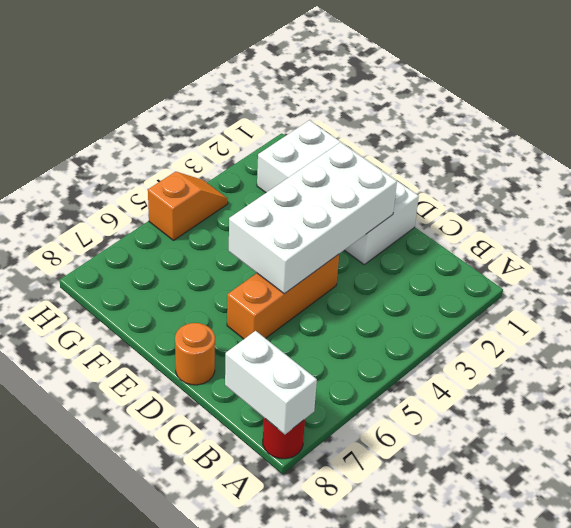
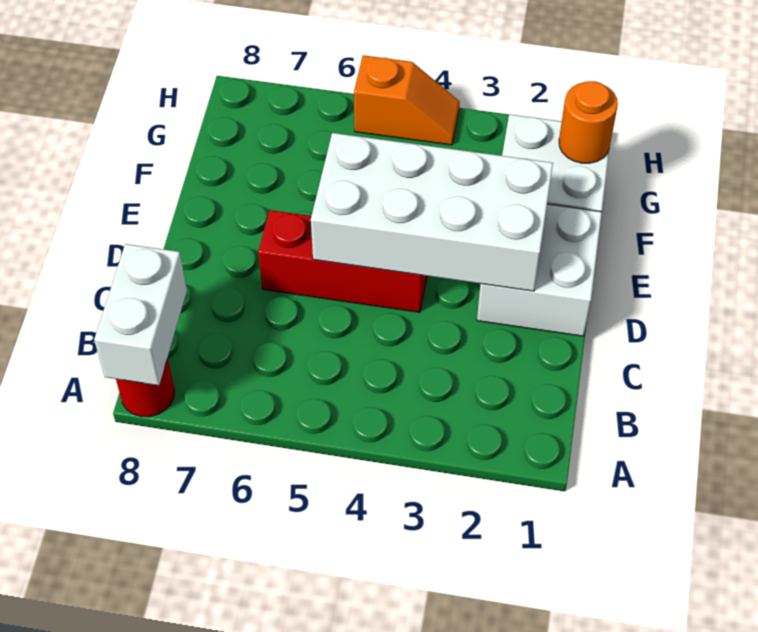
orange brick D4:D6 level 1 -> red brick D4:D6 level 1
orange round brick D8 level 1 -> orange round brick G1 level 2

